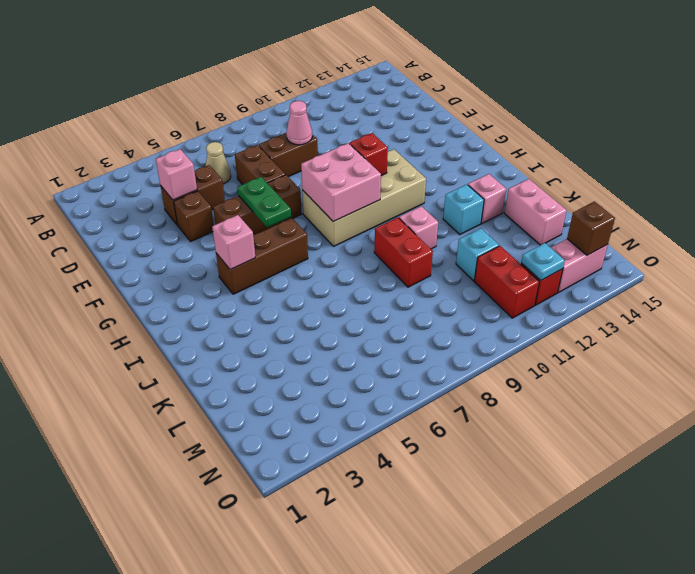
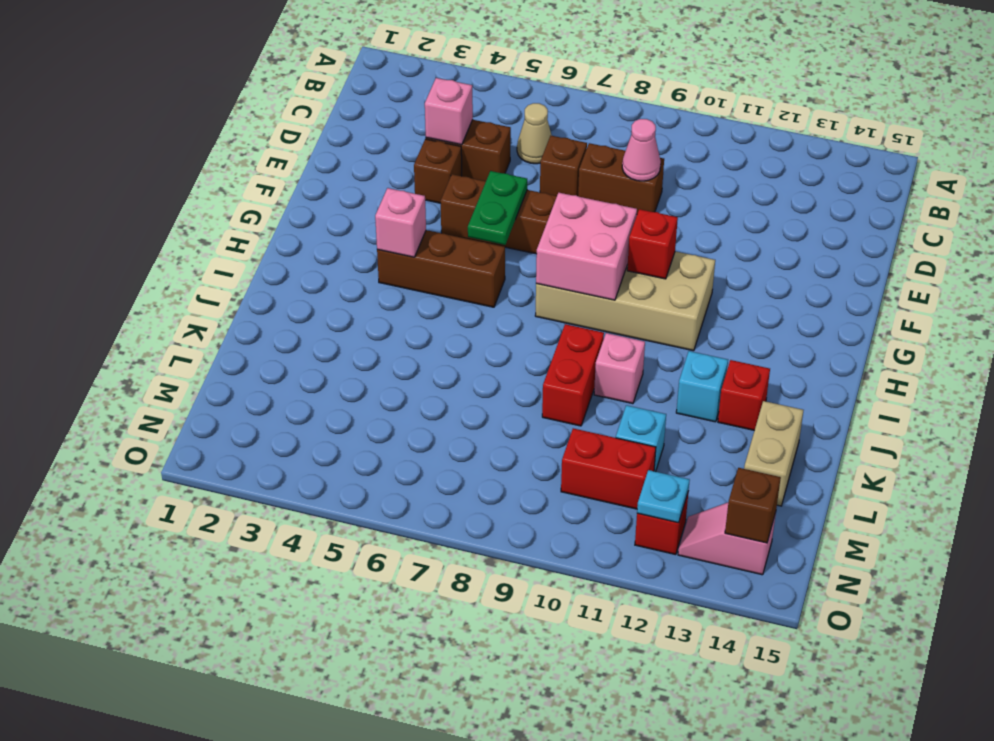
brown brick D7:E7 level 1 -> brown brick D7 level 1
pink brick J13 level 1 -> red brick J13 level 1
pink brick K14:L14 level 1 -> tan brick K14:L14 level 1
red brick M11:N11 level 1 -> red brick M10:M11 level 1
pink brick N13:N14 level 1 -> pink slope N13:N14 level 1 top 14

